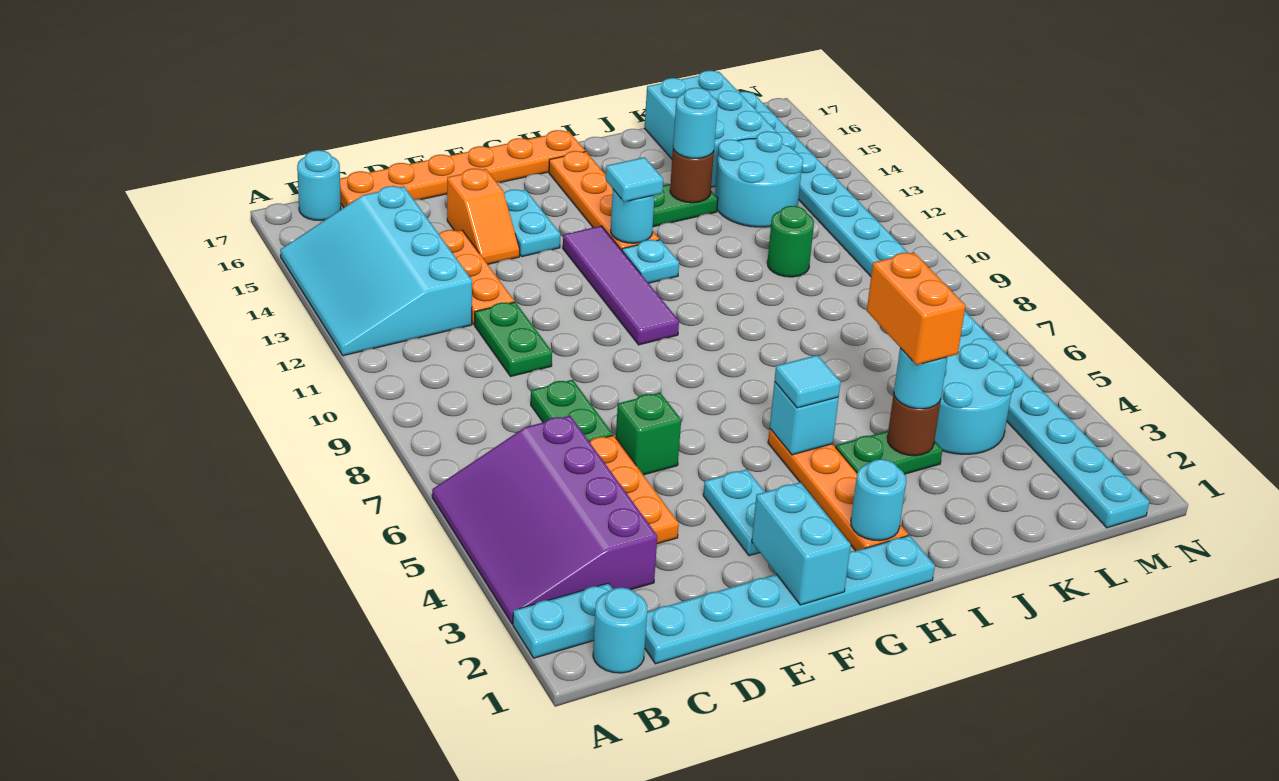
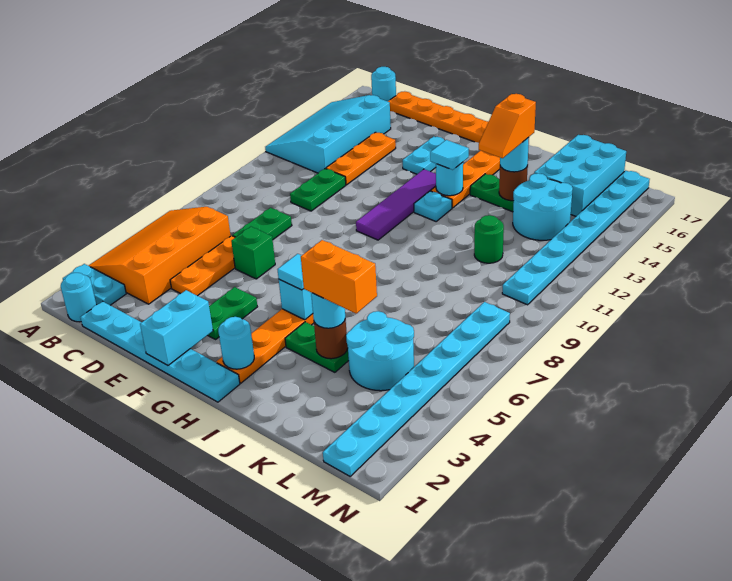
purple slope A3:C6 level 1 top C -> orange slope A3:C6 level 1 top C
orange slope E14:E15 level 1 top 15 -> orange slope J13:J14 level 4 top 14
cyan plate F3:F4 level 1 -> green plate F3:F4 level 1
orange brick J4:J5 level 4 -> orange brick J4:K4 level 4

